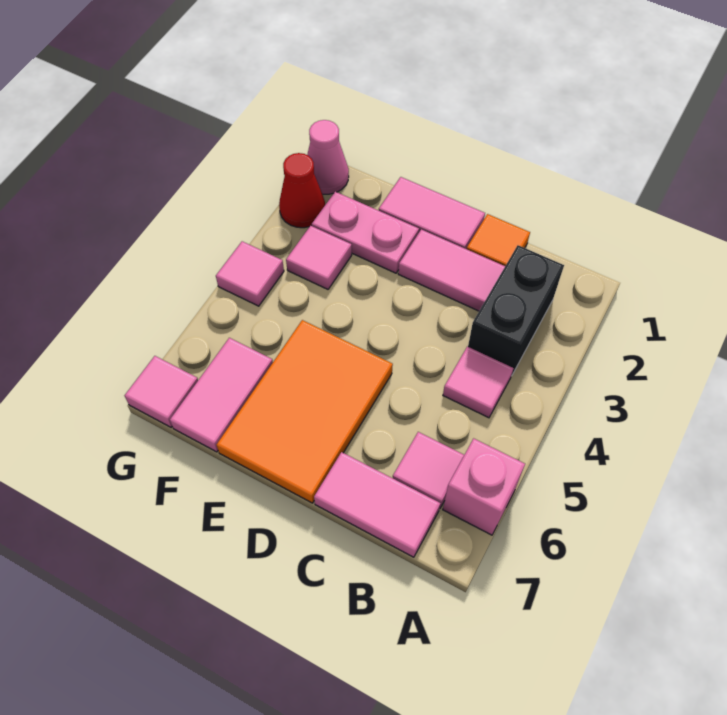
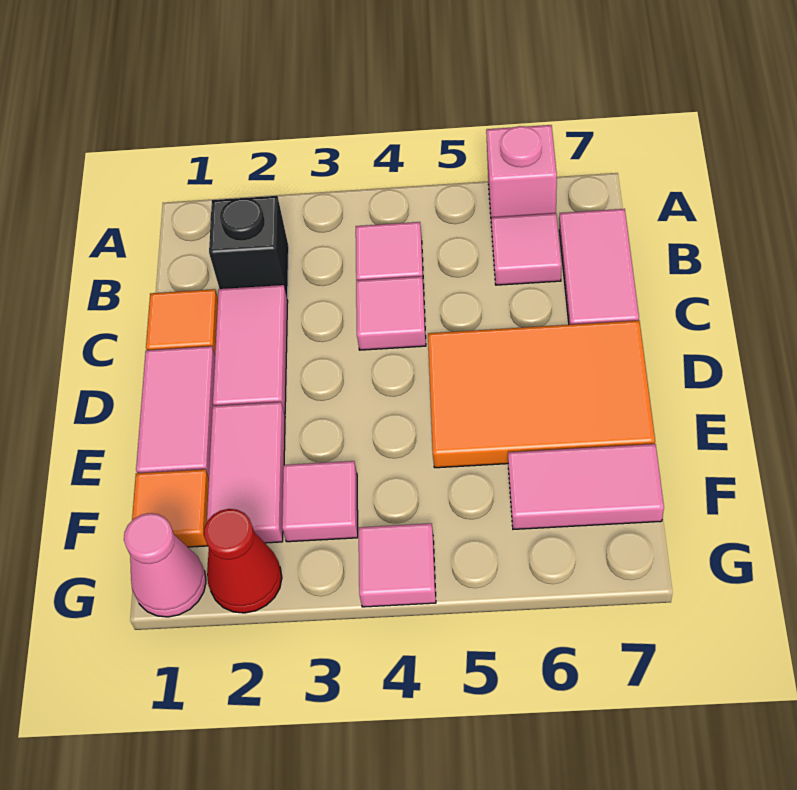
black brick B2:B3 level 1 -> black brick B2 level 1
pink plate E2:F2 level 1 -> pink tile E2:F2 level 1
none -> orange tile F1 level 1
pink tile G7 level 1 -> pink tile C4 level 1

